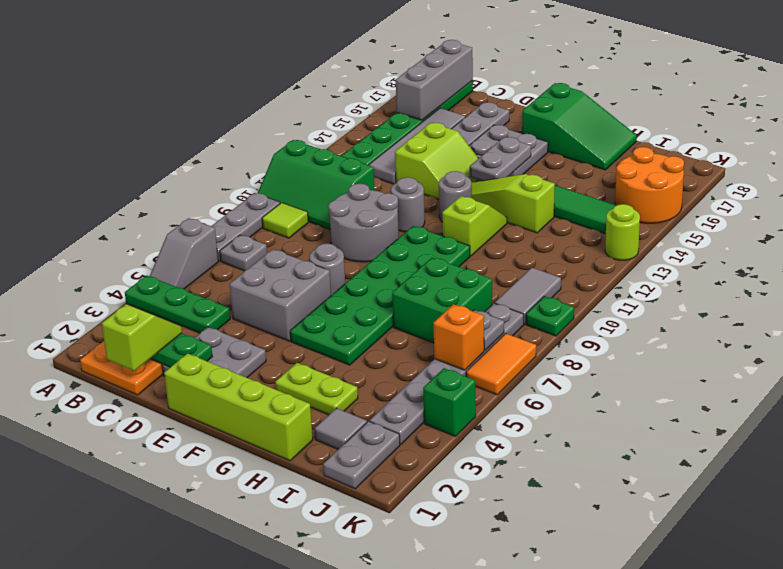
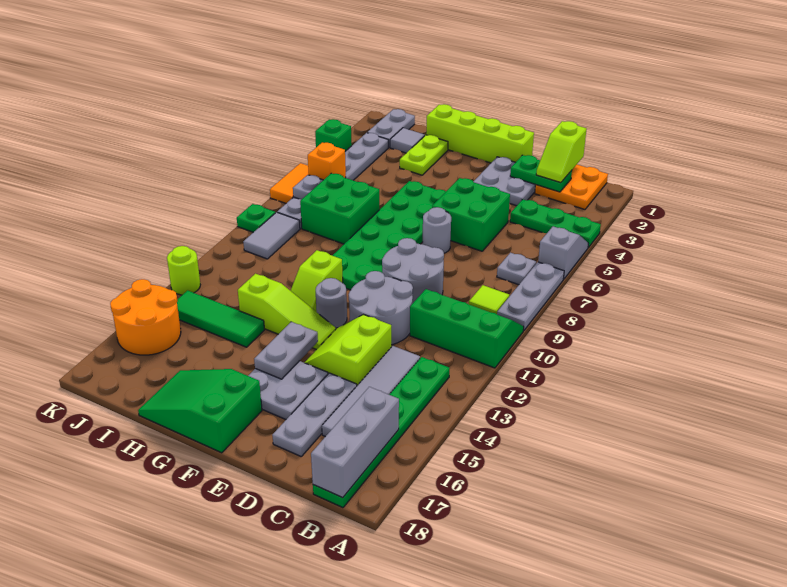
grey brick D5:E6 level 1 -> green brick D5:E6 level 1
grey round brick E11 level 1 -> grey round brick D11:E12 level 1
lime plate G3:H3 level 1 -> lime plate H2:H3 level 1

